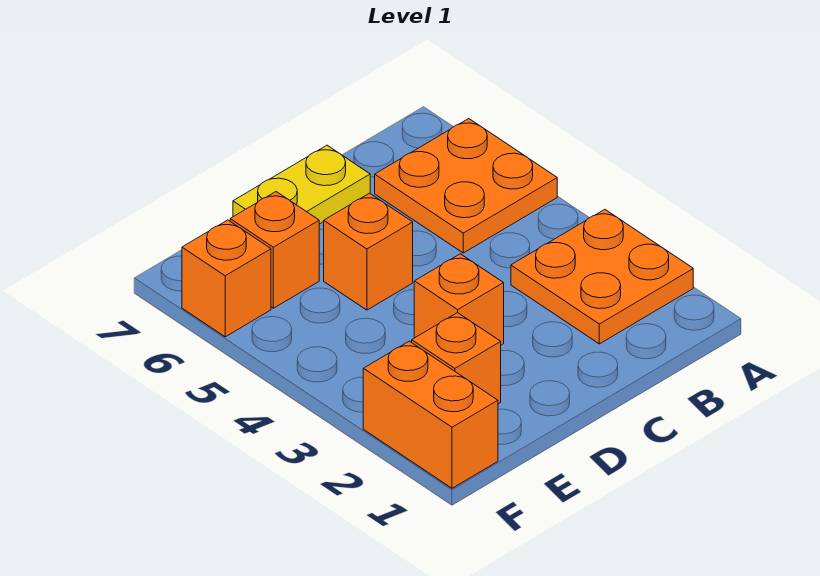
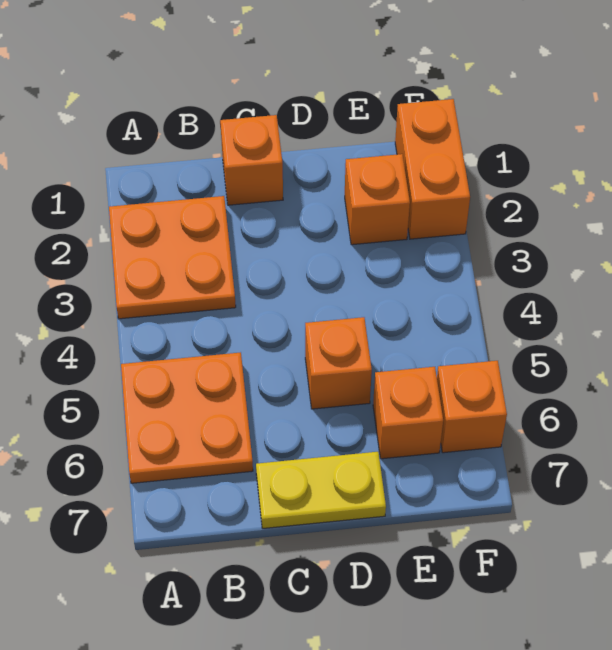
orange brick D3 level 1 -> orange brick C1 level 1

